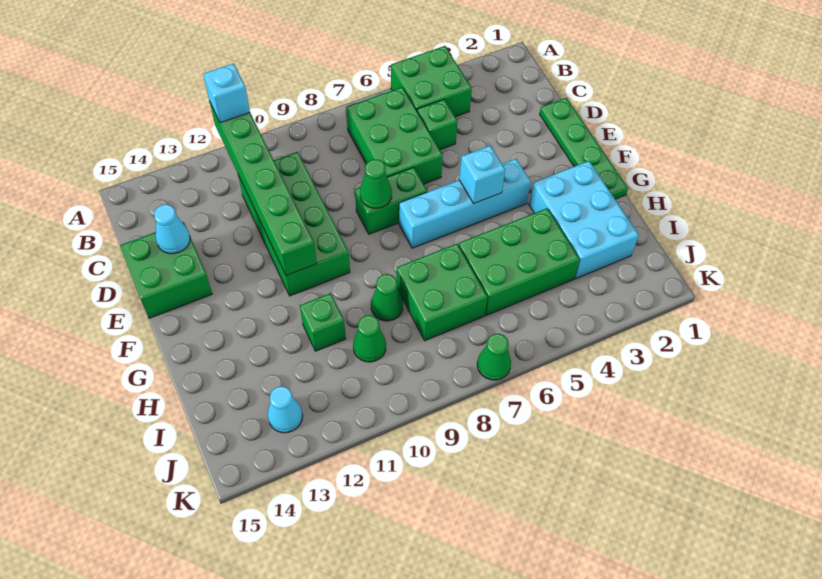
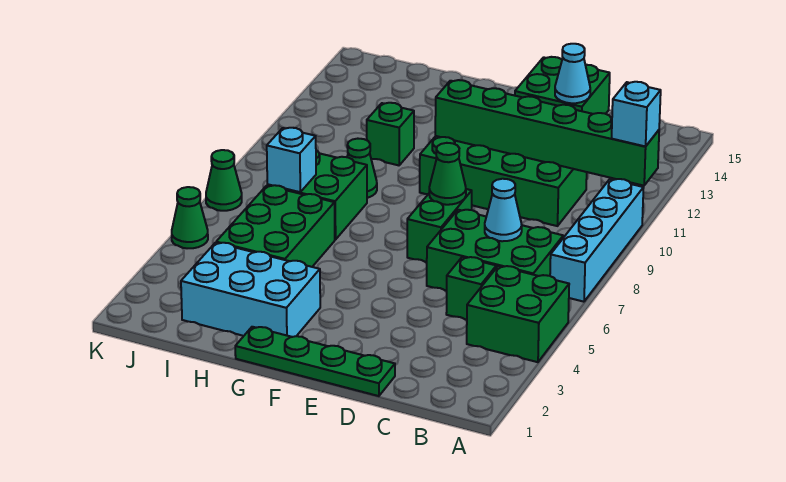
cyan brick F4:F7 level 1 -> cyan brick A7:A10 level 1
cyan brick F5 level 2 -> cyan brick I7 level 2
green cone I10 level 1 -> green cone K5 level 1
cyan cone J13 level 1 -> cyan cone C7 level 2

